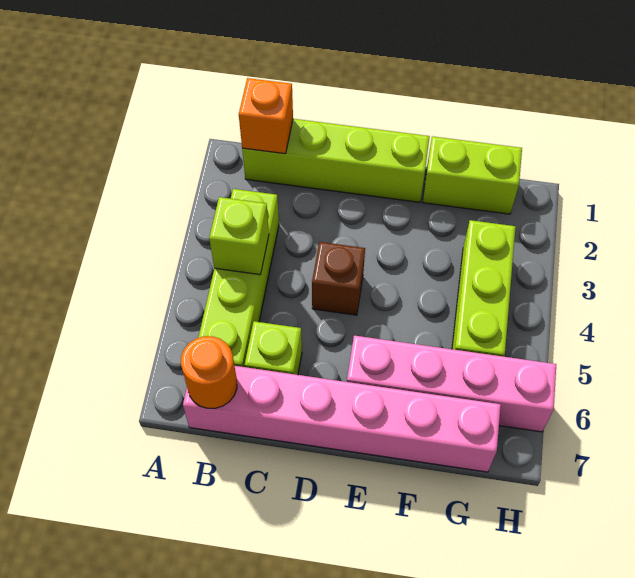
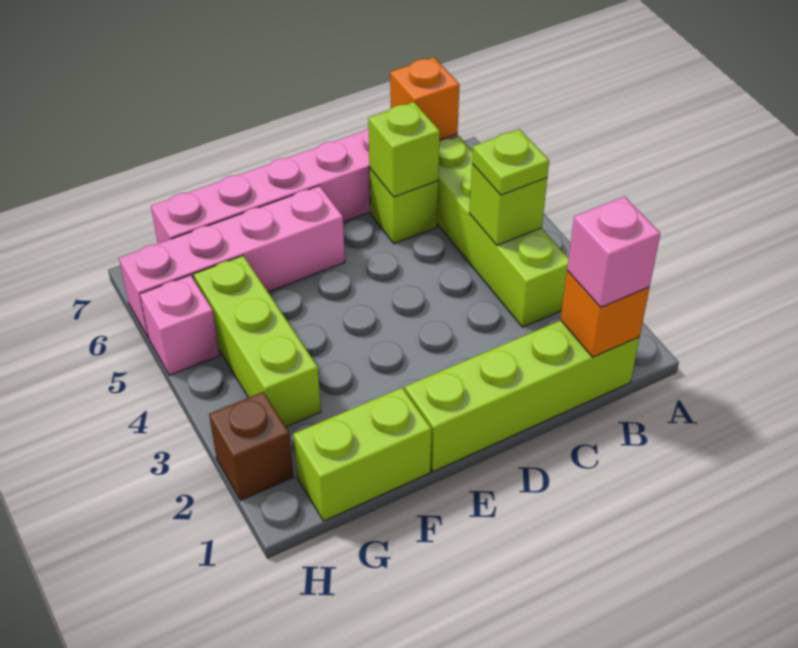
none -> pink brick B1 level 3
none -> lime plate B4 level 3
orange round brick B7 level 2 -> orange brick B7 level 2
none -> lime brick C6 level 2
brown brick D4 level 1 -> brown brick H2 level 1
none -> pink brick H5 level 1

